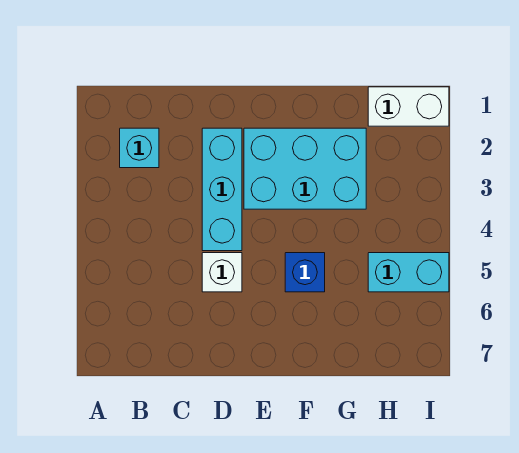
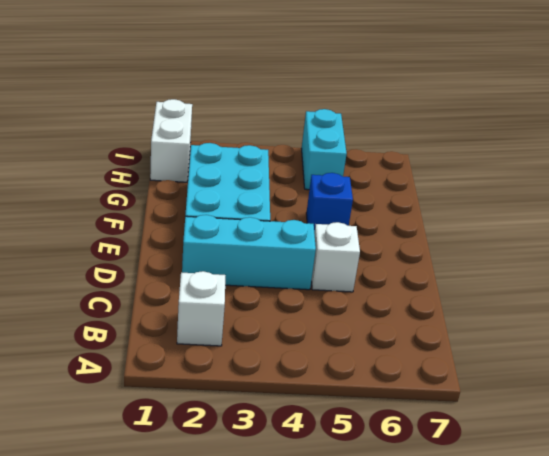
cyan brick B2 level 1 -> white brick B2 level 1

